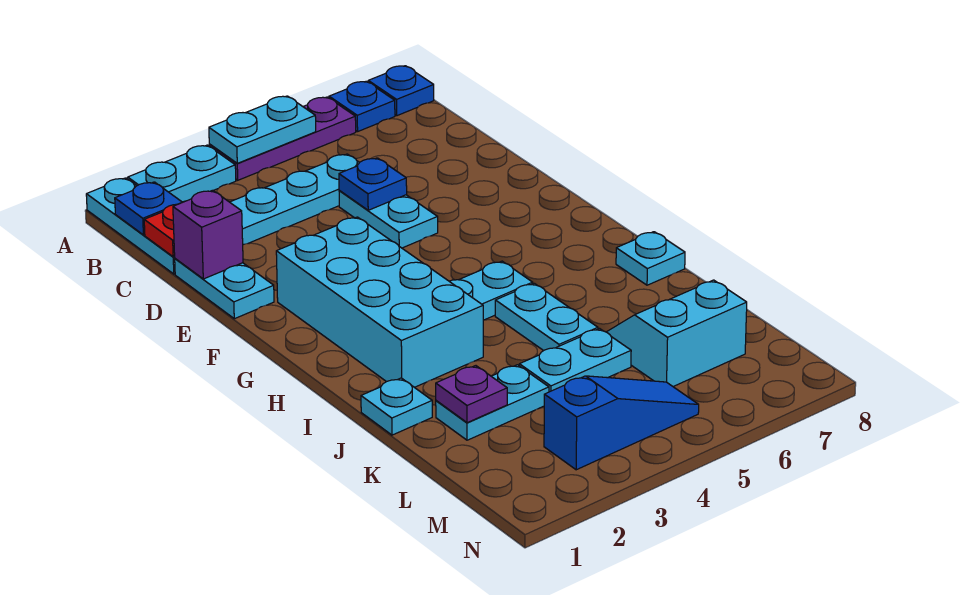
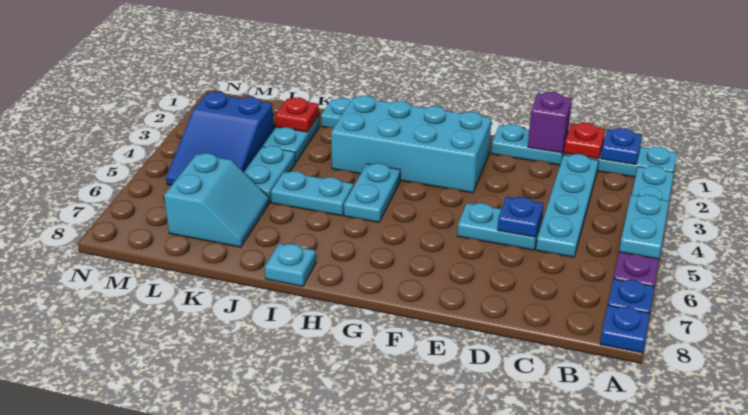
purple plate K2 level 2 -> red plate K2 level 2
blue slope M3:M5 level 1 top 3 -> blue slope L3:M5 level 1 top 3

